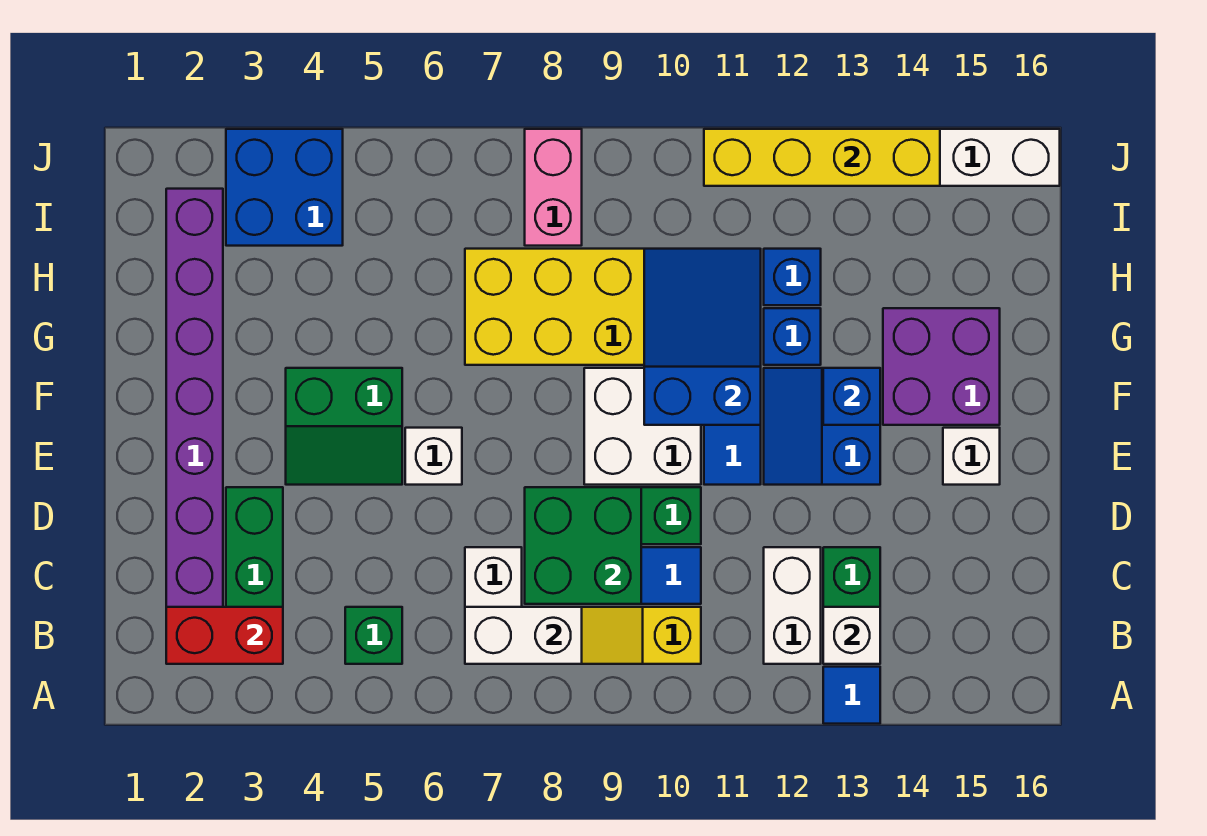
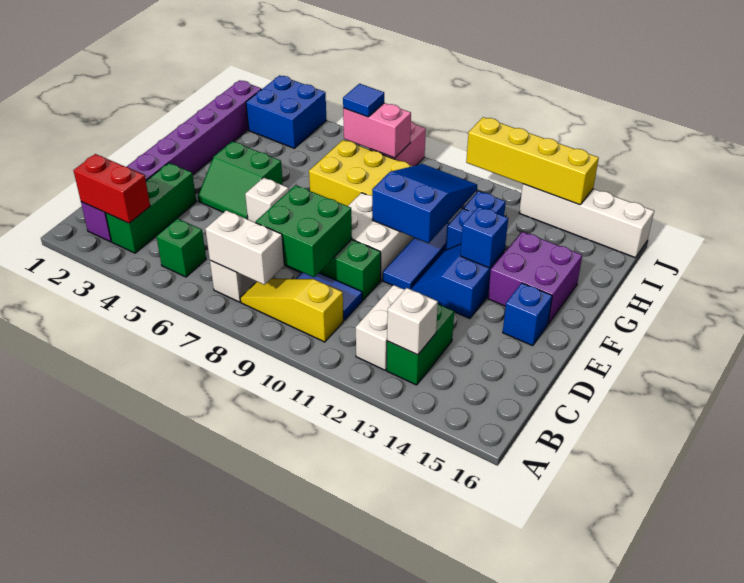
blue tile A13 level 1 -> blue tile I7 level 3
white brick E15 level 1 -> blue brick E15 level 1
none -> pink brick I7:I8 level 2

